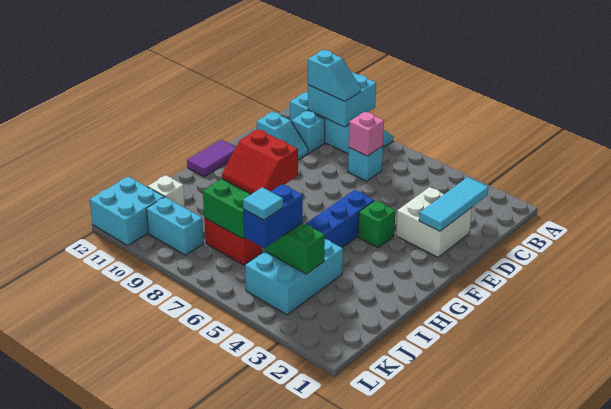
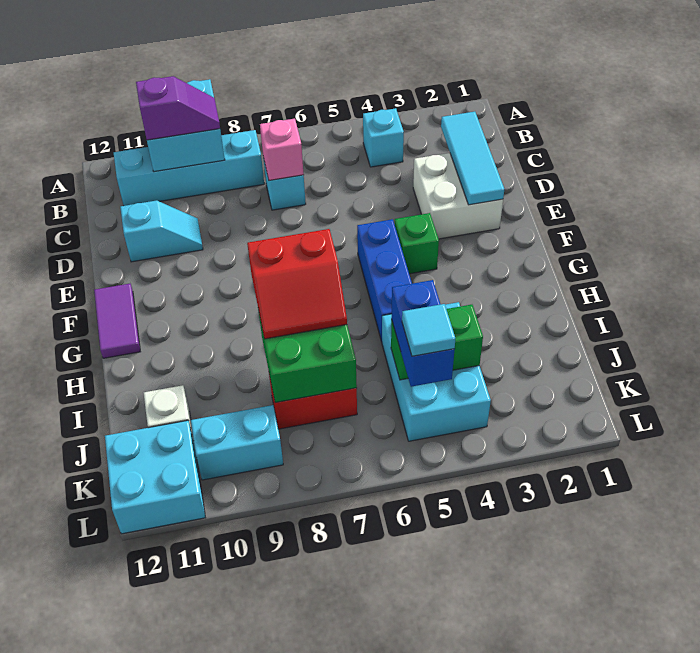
cyan slope B9:B10 level 3 top 10 -> purple slope B9:B10 level 3 top 10
cyan brick C10 level 1 -> cyan brick B4 level 1

